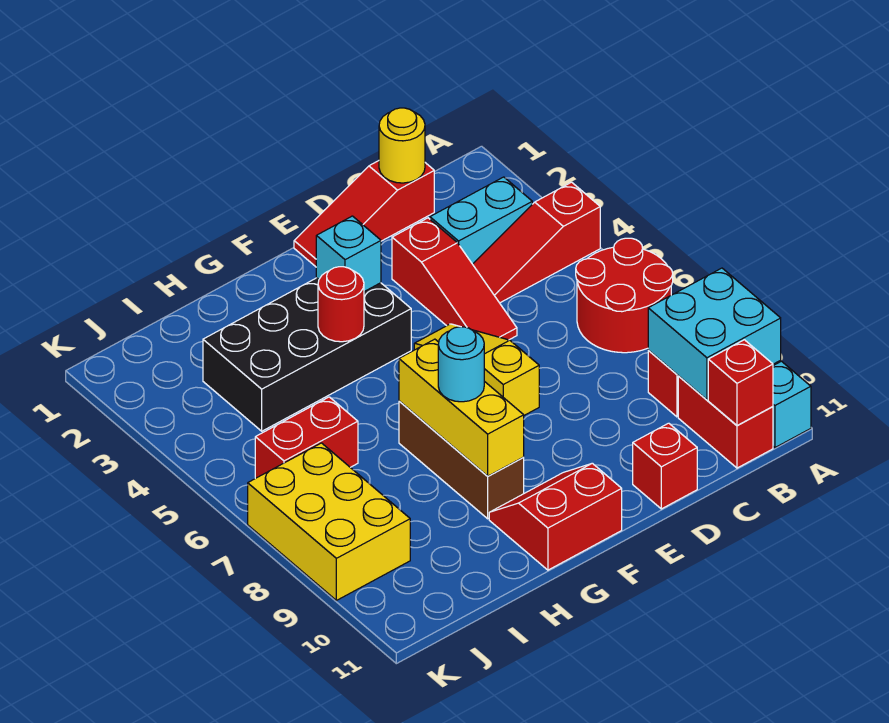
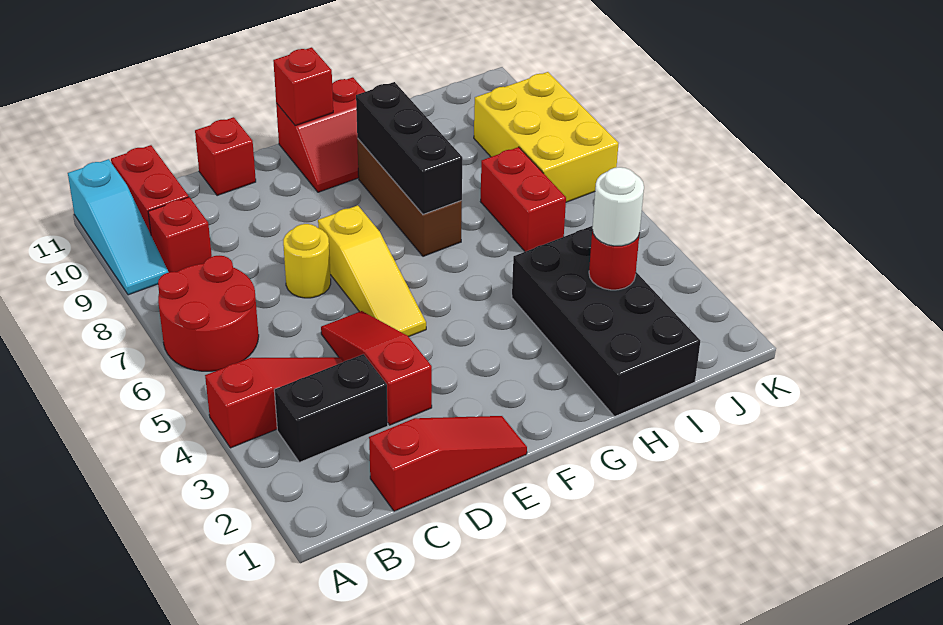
cyan brick A9:B10 level 2 -> none
cyan brick B3:C3 level 1 -> black brick B3:C3 level 1
red brick B11 level 2 -> red brick F11 level 2
yellow round brick C1 level 2 -> yellow round brick D7 level 1
black brick F3:I4 level 1 -> black brick H1:I4 level 1
cyan brick F3 level 2 -> none
red round brick G4 level 2 -> red round brick I3 level 2
yellow brick G7:G9 level 2 -> black brick G7:G9 level 2
cyan round brick G8 level 3 -> none
none -> white round brick I3 level 3
red brick I6:J6 level 1 -> red brick I6:I7 level 1

